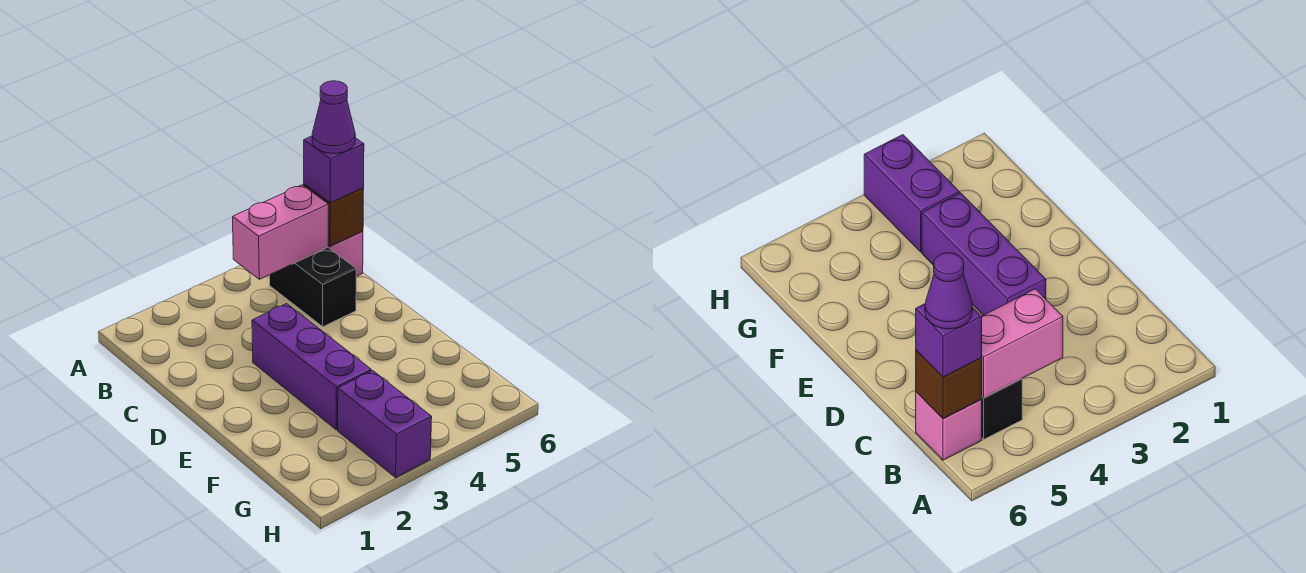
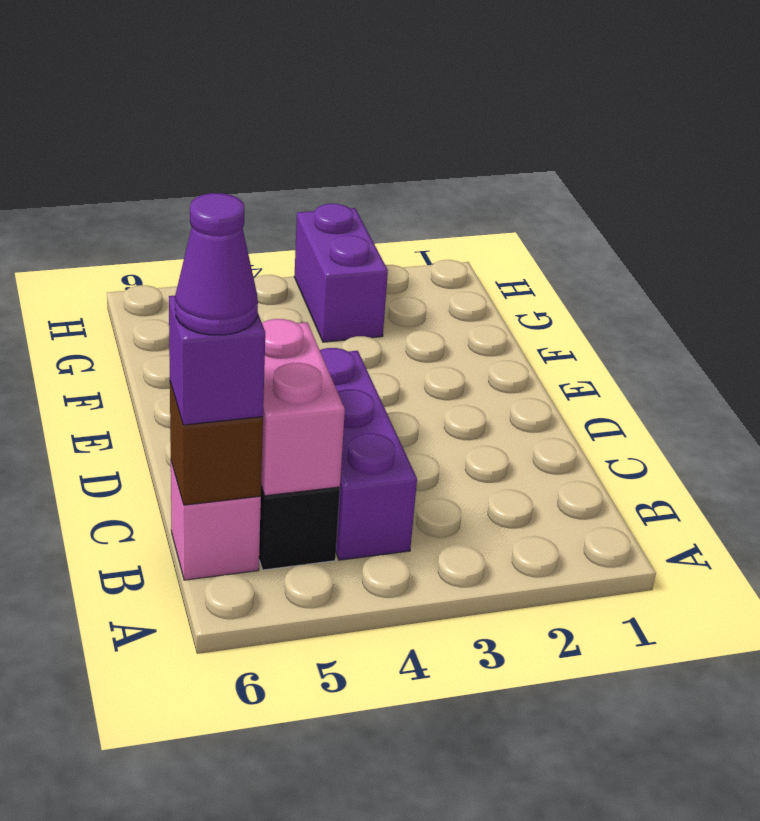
pink brick B4:B5 level 2 -> pink brick B5:C5 level 2
purple brick D3:F3 level 1 -> purple brick B4:D4 level 1

